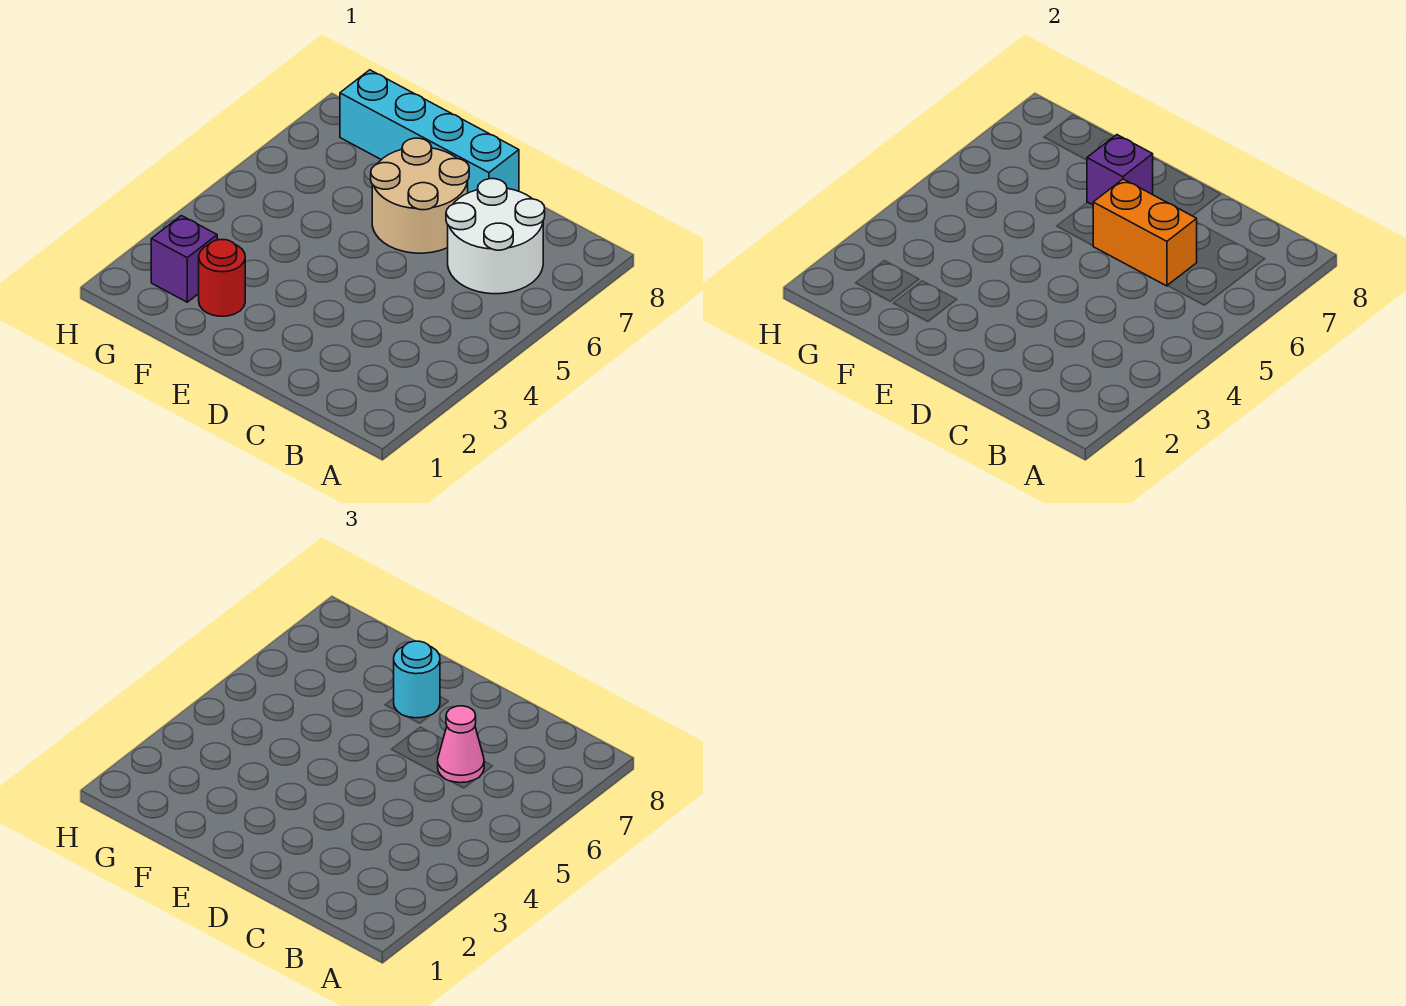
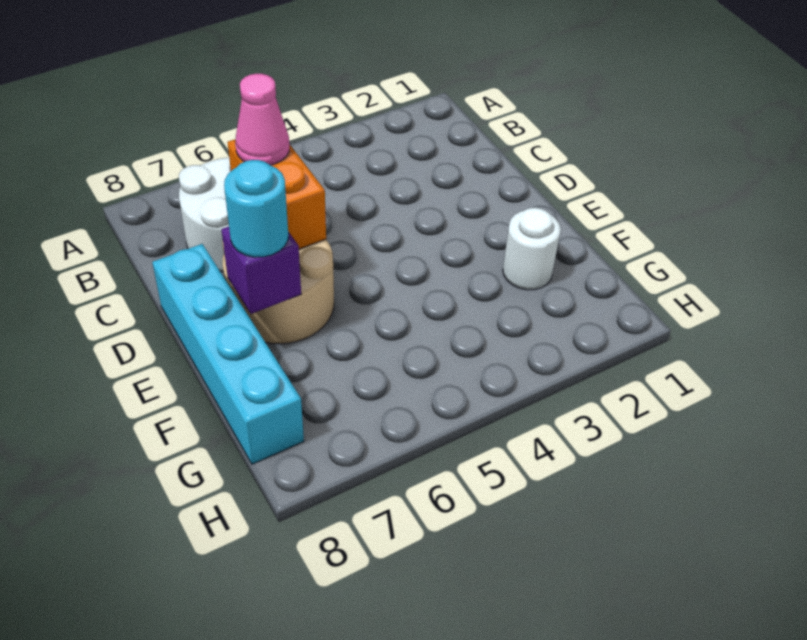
red round brick F2 level 1 -> white round brick F2 level 1
purple brick G2 level 1 -> none

